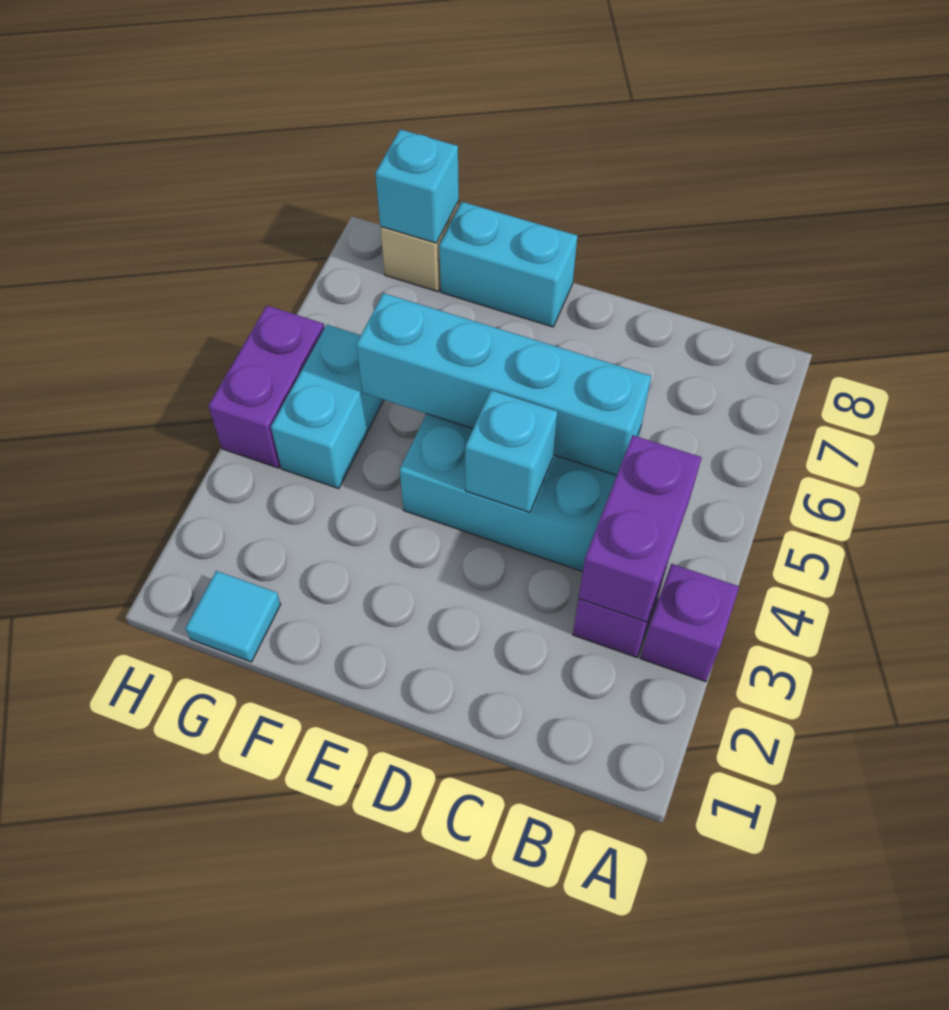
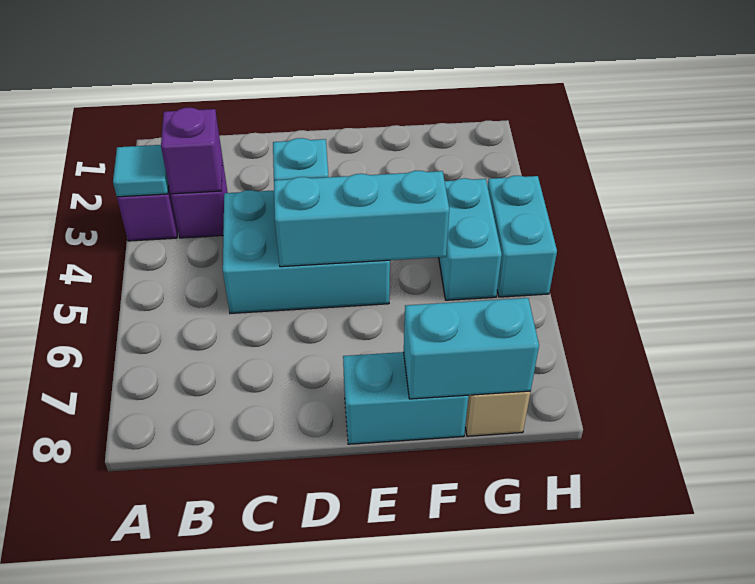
purple brick B3:B4 level 2 -> purple brick B3 level 2
cyan brick C5:F5 level 2 -> cyan brick D5:F5 level 2
cyan tile G1 level 1 -> cyan tile A3 level 2
cyan brick G8 level 2 -> cyan brick F8:G8 level 2
purple brick H4:H5 level 1 -> cyan brick H4:H5 level 1

